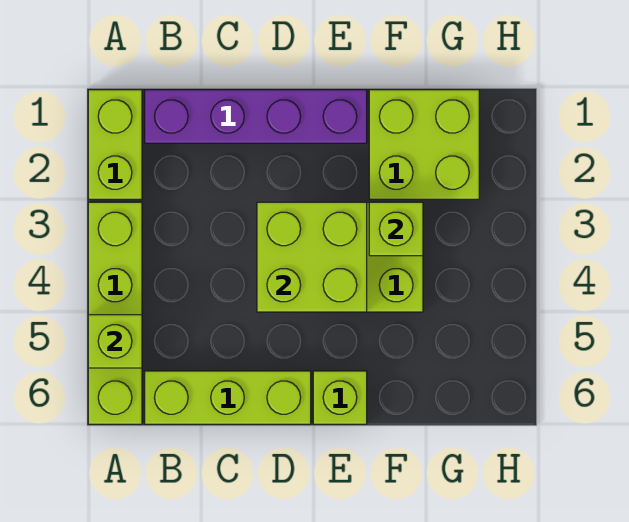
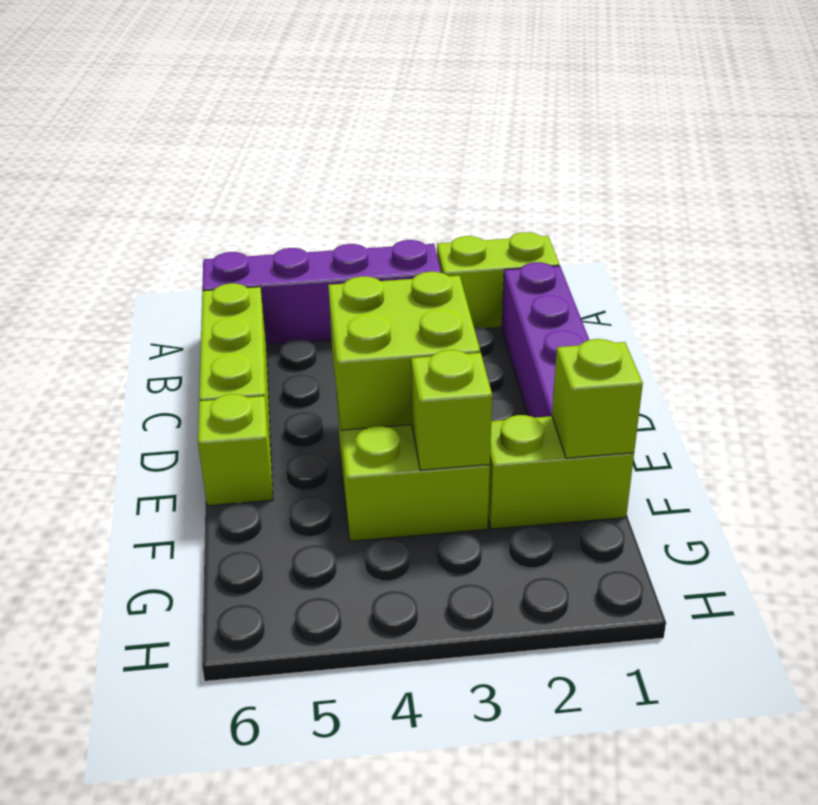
lime brick A3:A6 level 1 -> purple brick A3:A6 level 1
lime brick A5 level 2 -> lime brick F1 level 2
lime brick F1:G2 level 1 -> lime brick F1:F2 level 1

